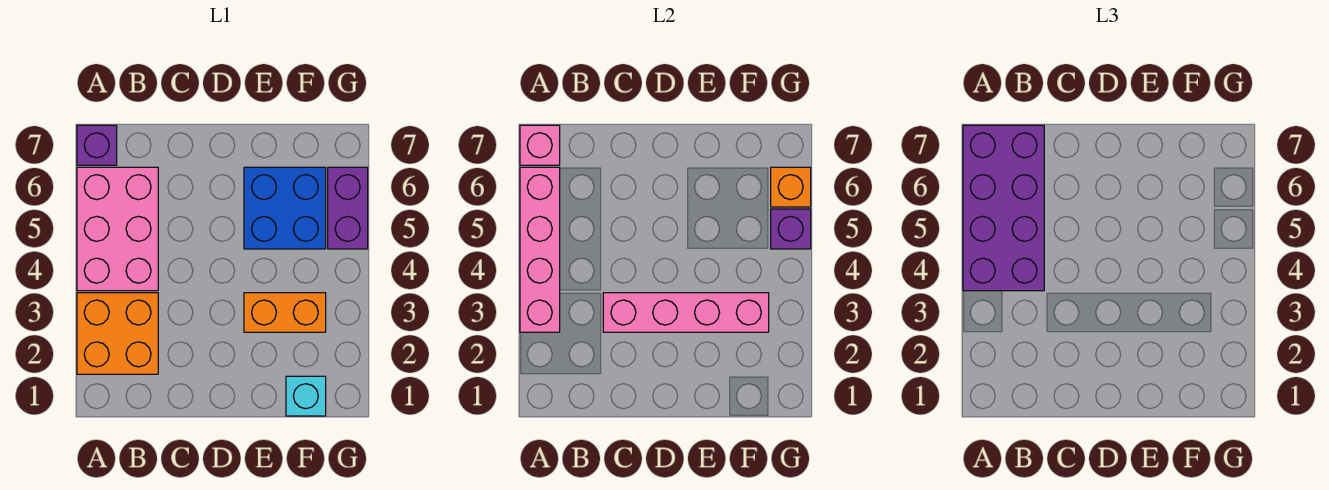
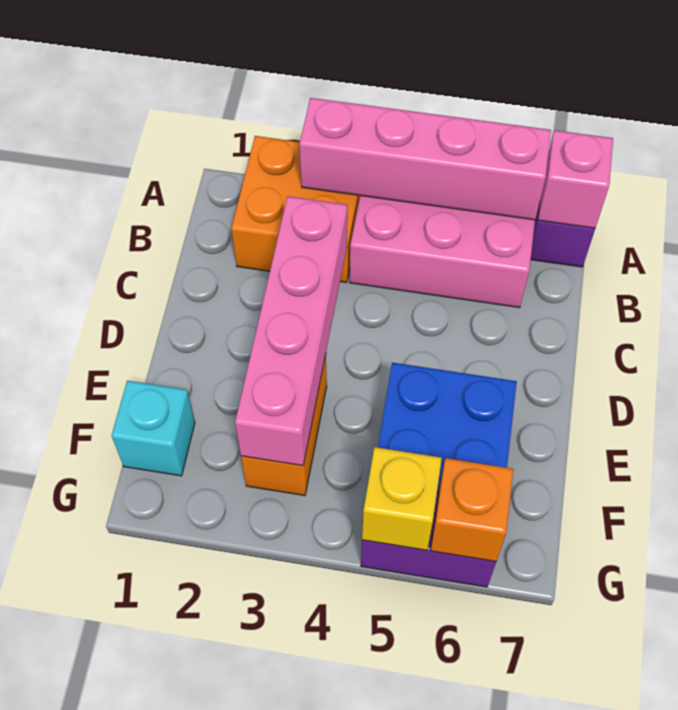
purple brick A4:B7 level 3 -> none
purple brick G5 level 2 -> yellow brick G5 level 2

